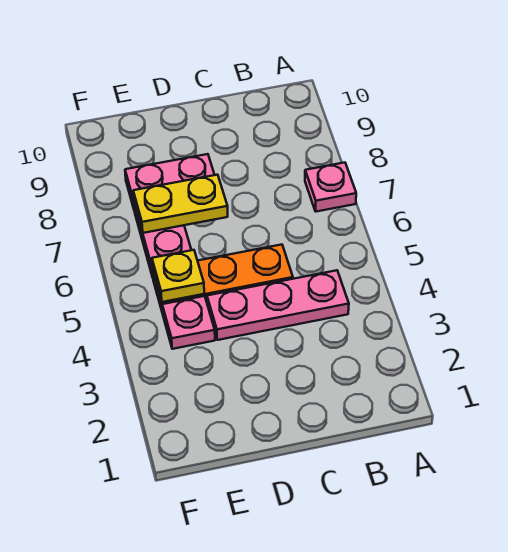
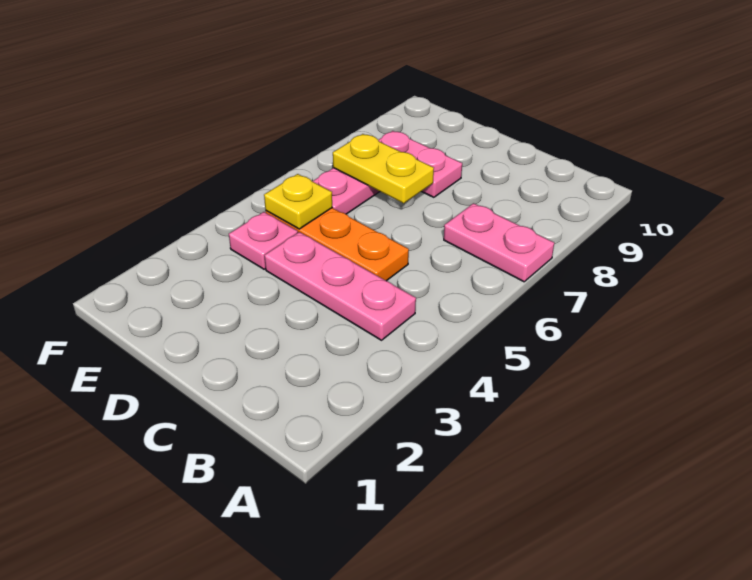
pink plate A7 level 1 -> pink plate A7:B7 level 1

